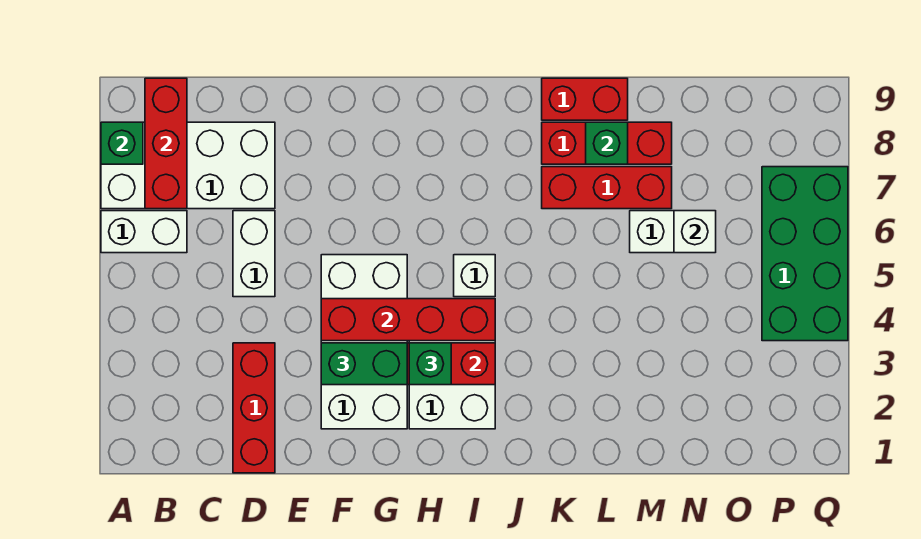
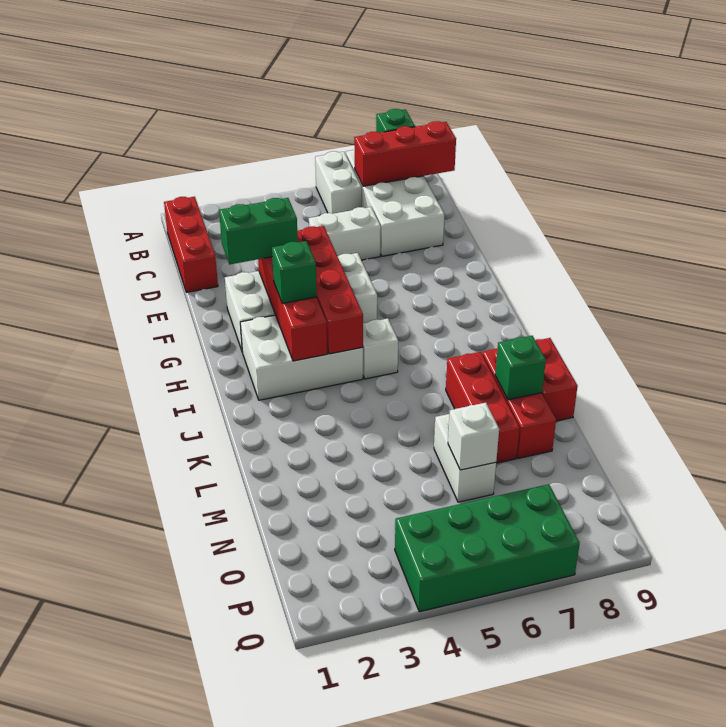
red brick D1:D3 level 1 -> red brick B1:D1 level 1
green brick F3:G3 level 3 -> green brick F2:F3 level 3

